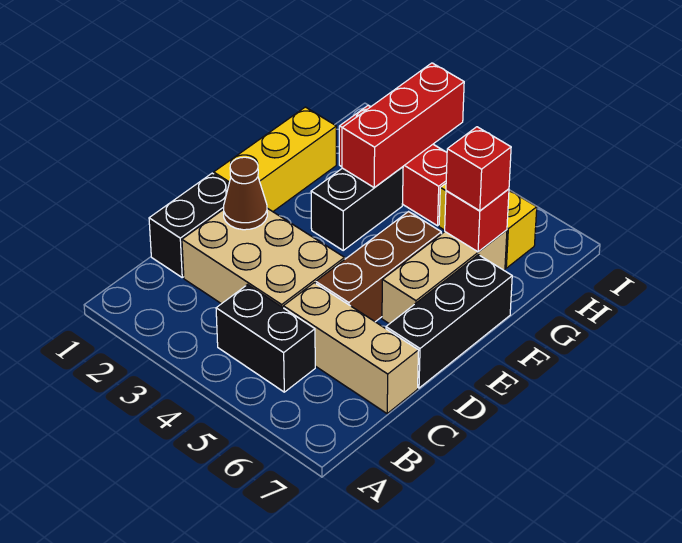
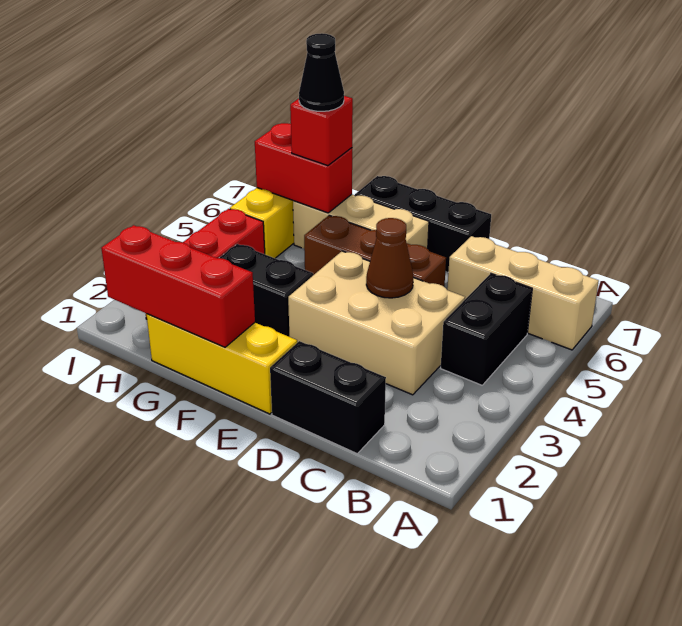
tan brick C2:D4 level 1 -> tan brick C3:E4 level 1
tan brick C5:C7 level 1 -> tan brick A6:C6 level 1
brown cone D2 level 2 -> brown cone D4 level 2
red brick G3:I3 level 2 -> red brick F1:H1 level 2
red brick G6 level 2 -> red brick G6:H6 level 2
none -> black cone G6 level 4

